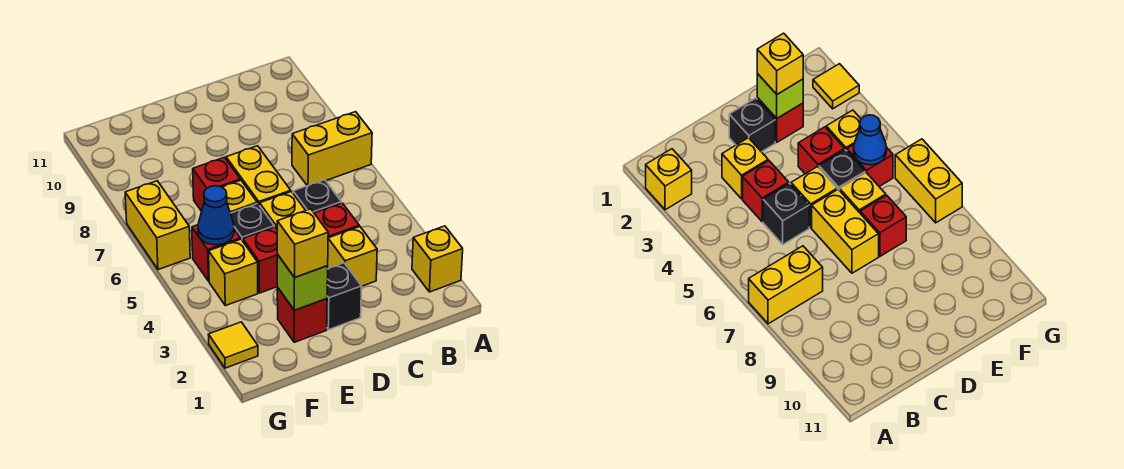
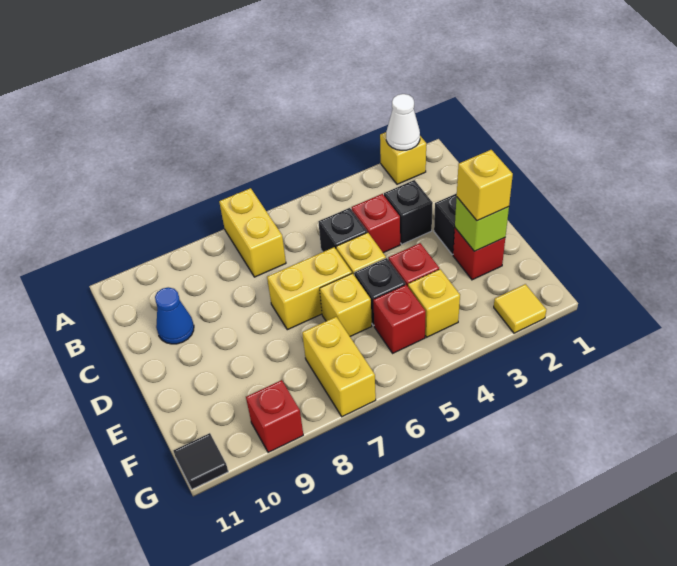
none -> white cone A2 level 2
yellow brick C3 level 1 -> black brick C3 level 1
red brick E7 level 1 -> red brick G9 level 1
blue cone F5 level 2 -> blue cone C10 level 1
yellow brick G6:G7 level 1 -> yellow brick F7:G7 level 1
none -> black tile G11 level 1

